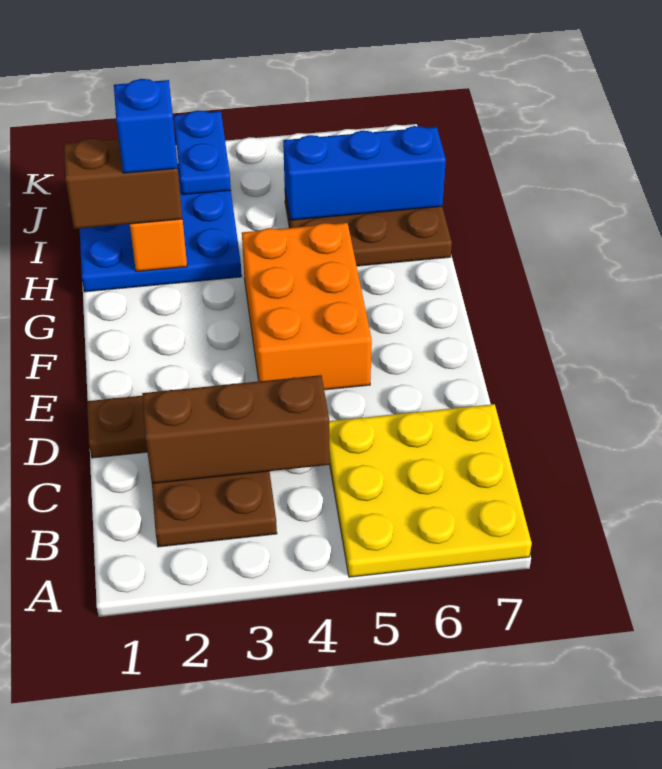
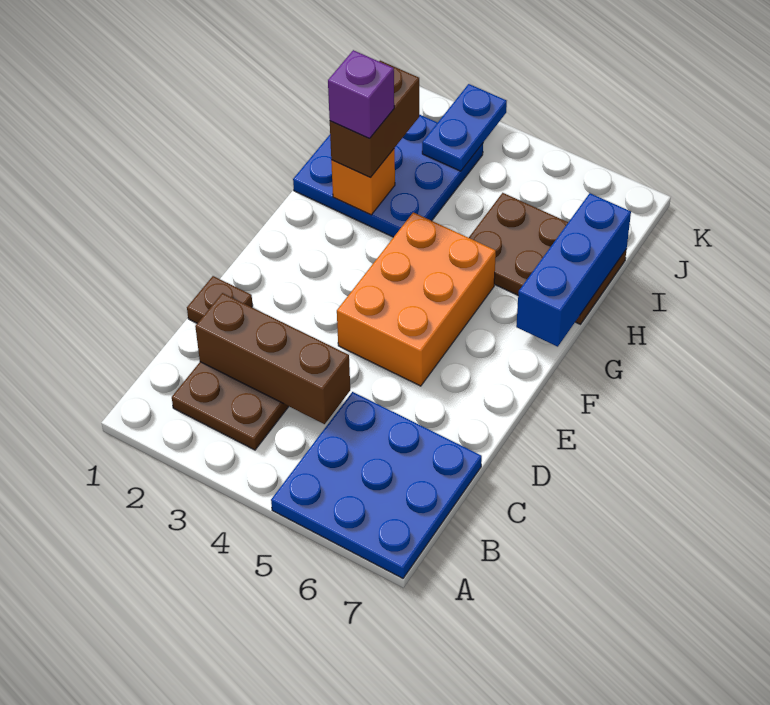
yellow plate A5:C7 level 1 -> blue plate A5:C7 level 1
brown brick H1:H2 level 3 -> brown brick H2:I2 level 3
blue brick H2 level 4 -> purple brick H2 level 4
blue brick I5:I7 level 2 -> blue brick G7:I7 level 2

